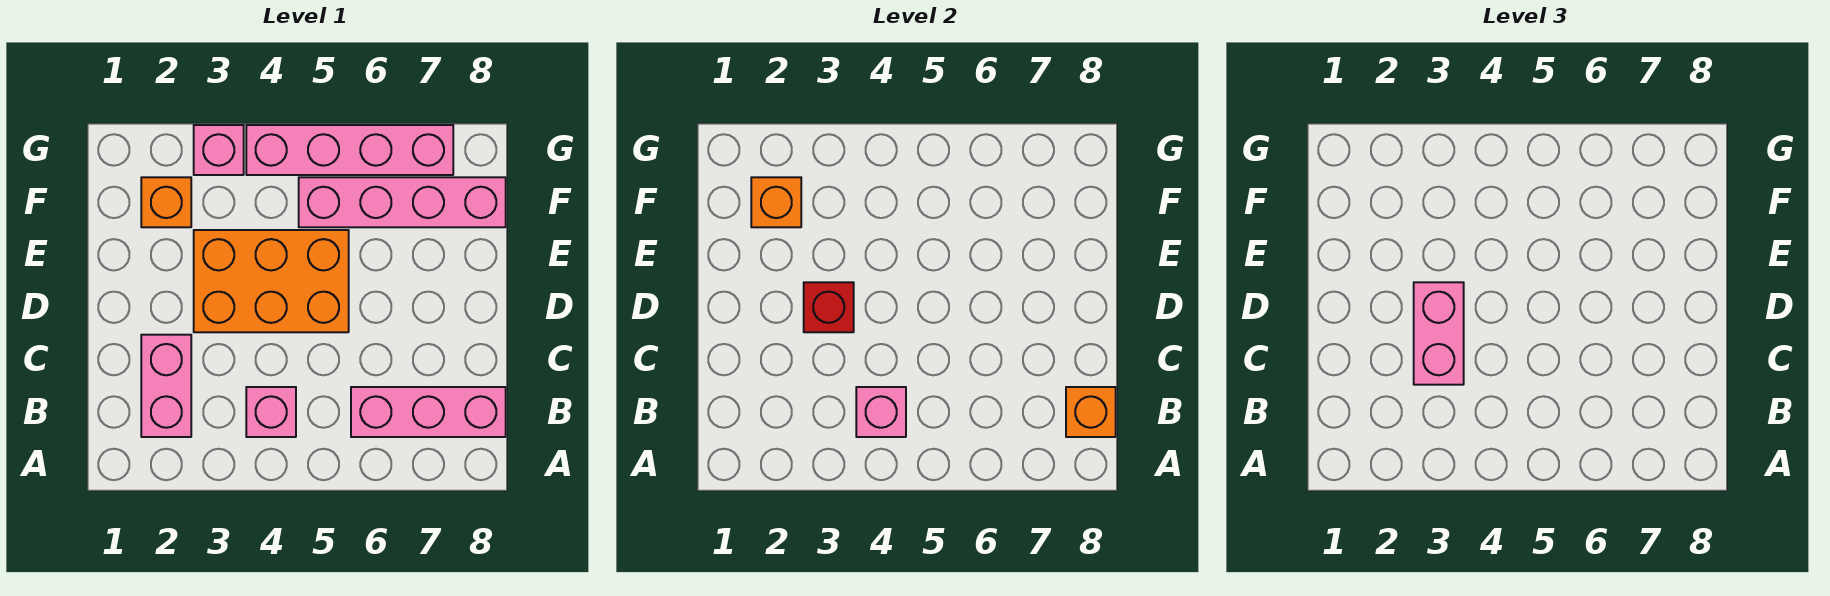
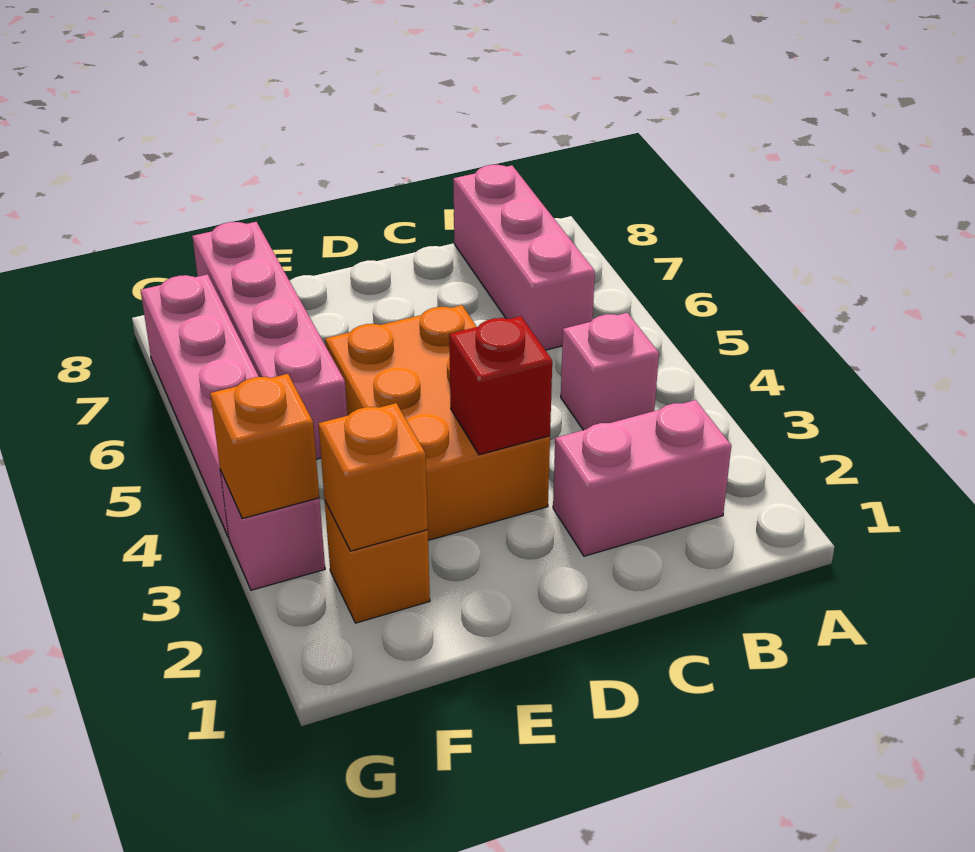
pink brick B4 level 2 -> none
orange brick B8 level 2 -> orange brick G3 level 2
pink brick C3:D3 level 3 -> none

